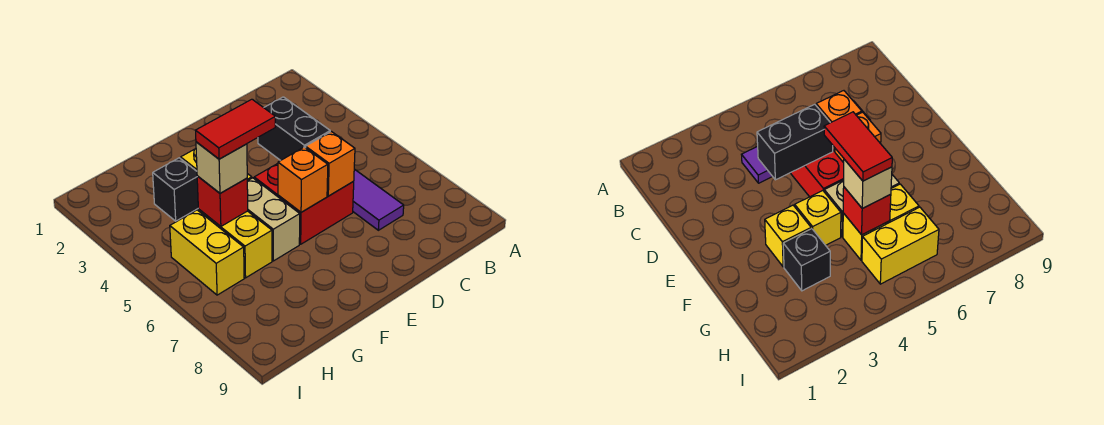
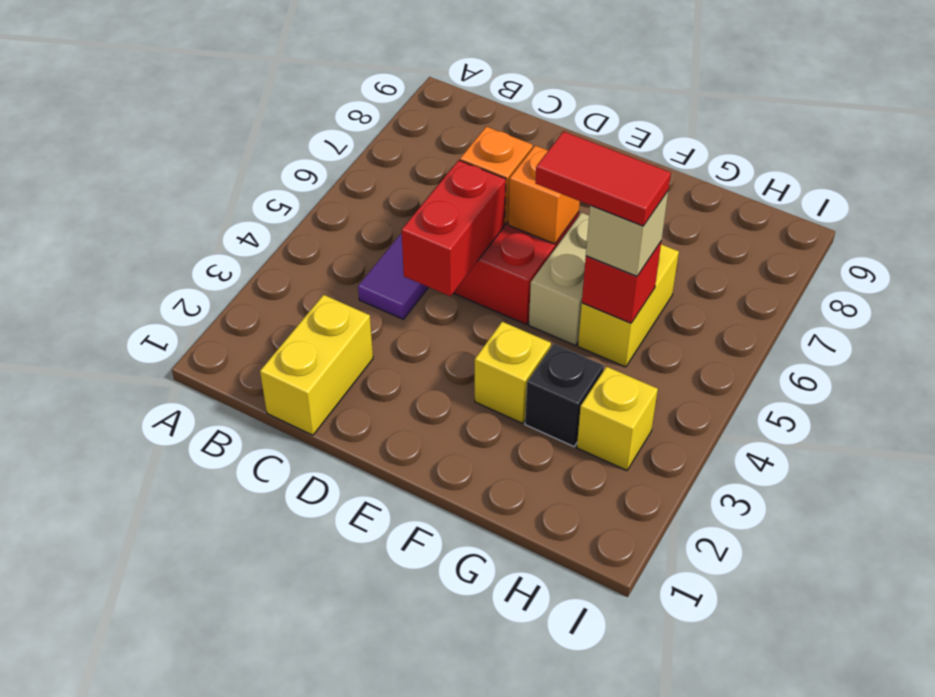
black brick D4:D5 level 2 -> red brick D4:D5 level 2
yellow brick F4 level 1 -> yellow brick H3 level 1
yellow brick H5:H6 level 1 -> yellow brick C1:C2 level 1

